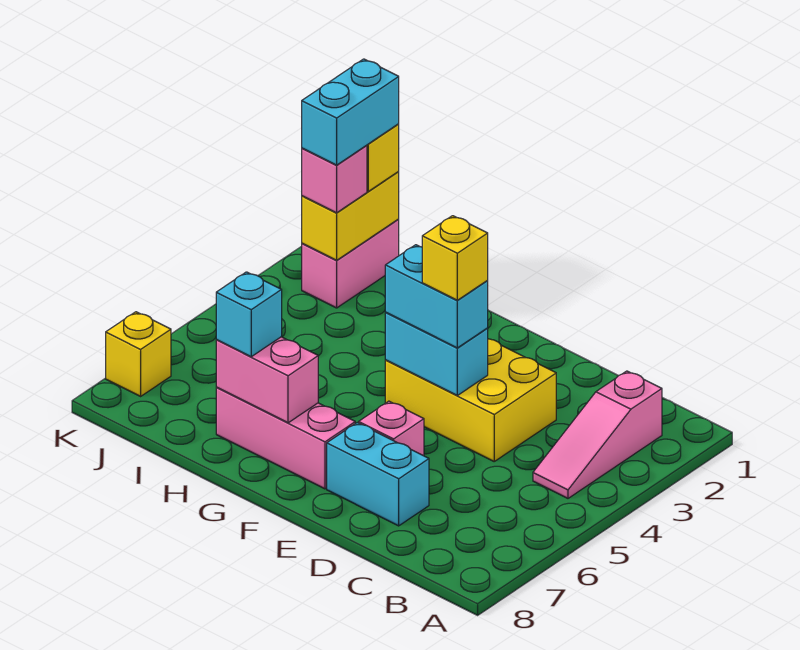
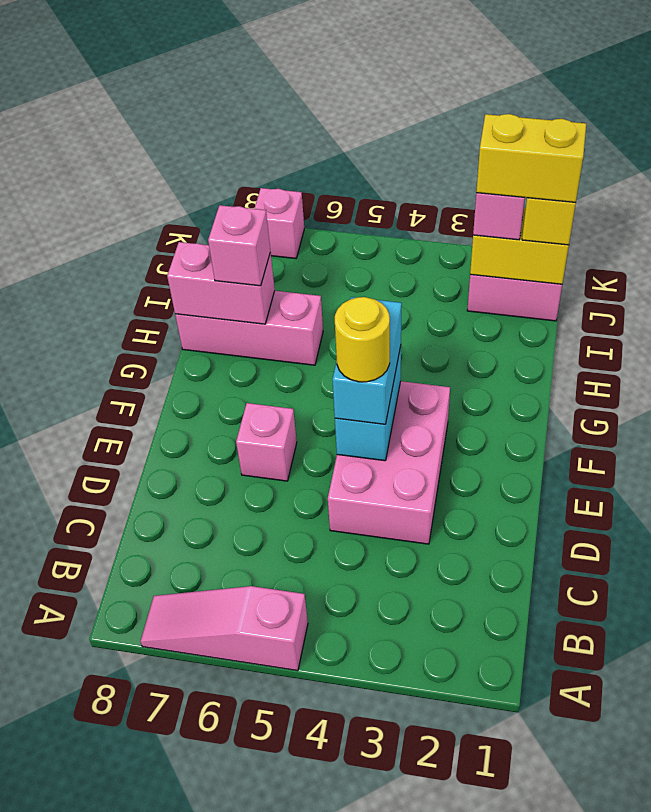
pink slope B2:B4 level 1 top 2 -> pink slope A5:A7 level 1 top 5
yellow brick D3:F4 level 1 -> pink brick D3:F4 level 1
cyan brick D7:E7 level 1 -> none
yellow brick E4 level 4 -> yellow round brick E4 level 4
pink brick F7:H7 level 1 -> pink brick H6:H8 level 1
pink brick G7:H7 level 2 -> pink brick H7:H8 level 2
cyan brick H7 level 3 -> pink brick H7 level 3
cyan brick J1:J2 level 4 -> yellow brick J1:J2 level 4
yellow brick K7 level 1 -> pink brick K7 level 1

